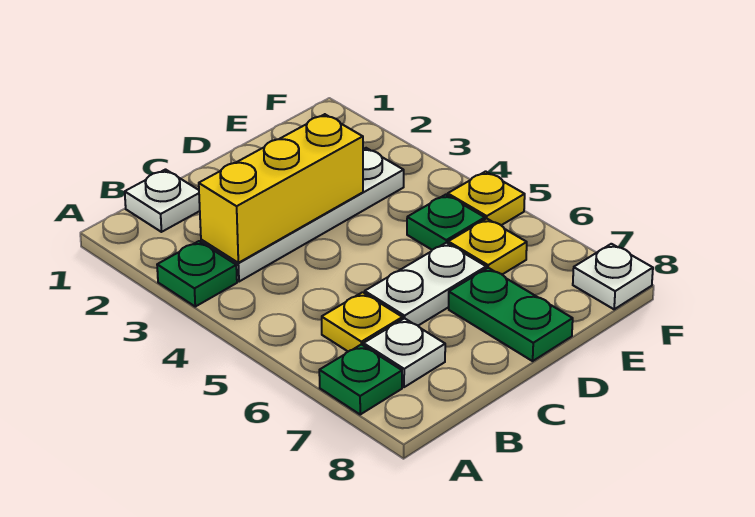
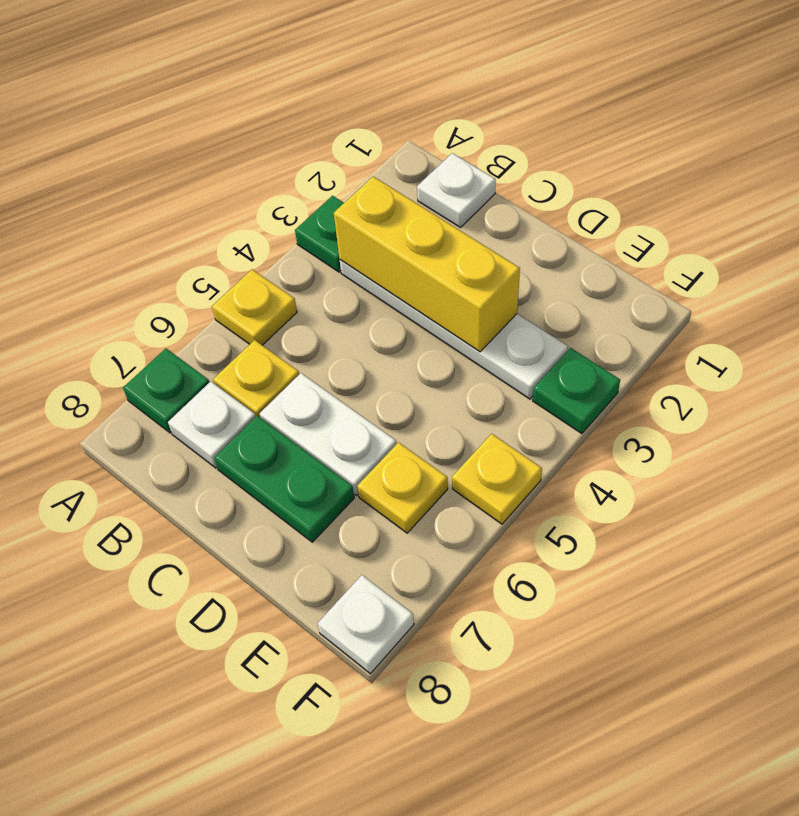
none -> yellow plate A5 level 1
green plate D7:D8 level 1 -> green plate C7:D7 level 1
green plate E5 level 1 -> green plate F3 level 1

